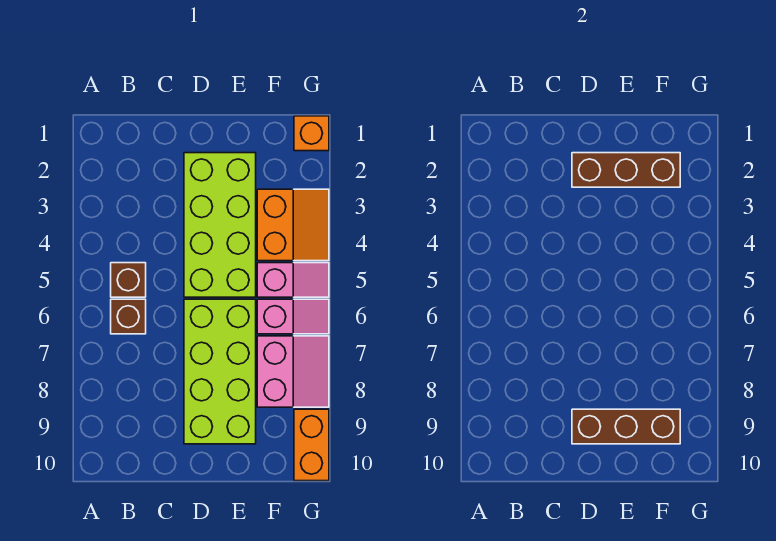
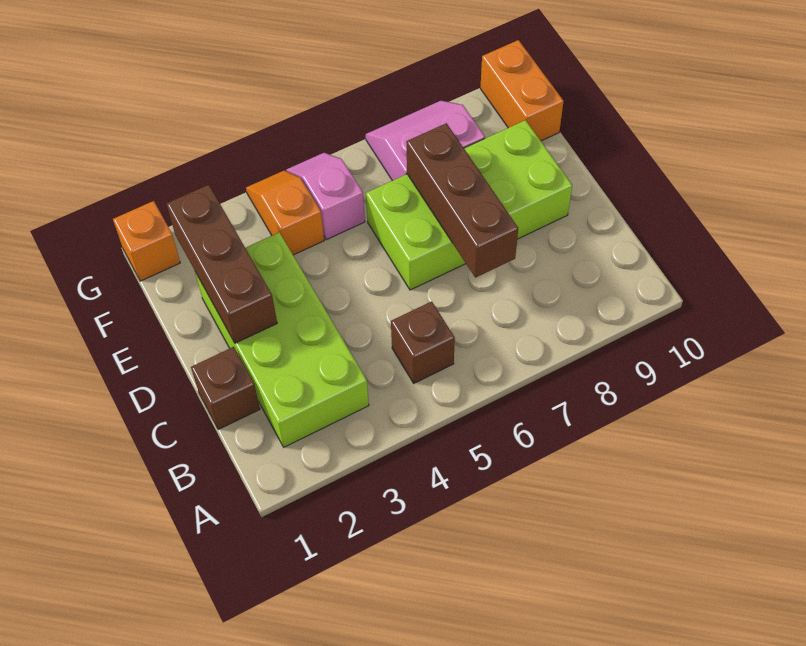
brown brick B6 level 1 -> brown brick C1 level 1
lime brick D2:E5 level 1 -> lime brick B2:E3 level 1
brown brick D9:F9 level 2 -> brown brick C7:E7 level 2
orange slope F3:G4 level 1 top F -> orange slope F4:G4 level 1 top F
pink slope F6:G6 level 1 top F -> none
orange brick G9:G10 level 1 -> orange brick F10:G10 level 1

